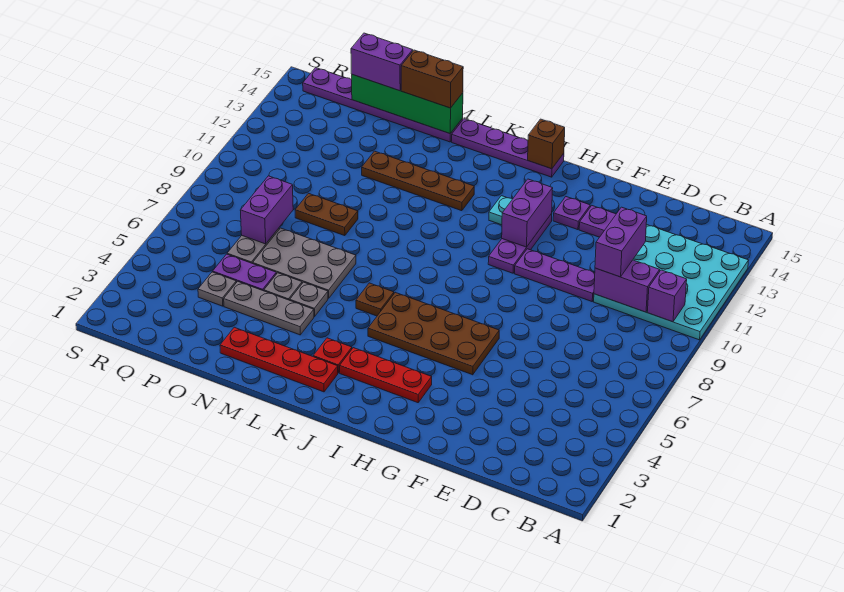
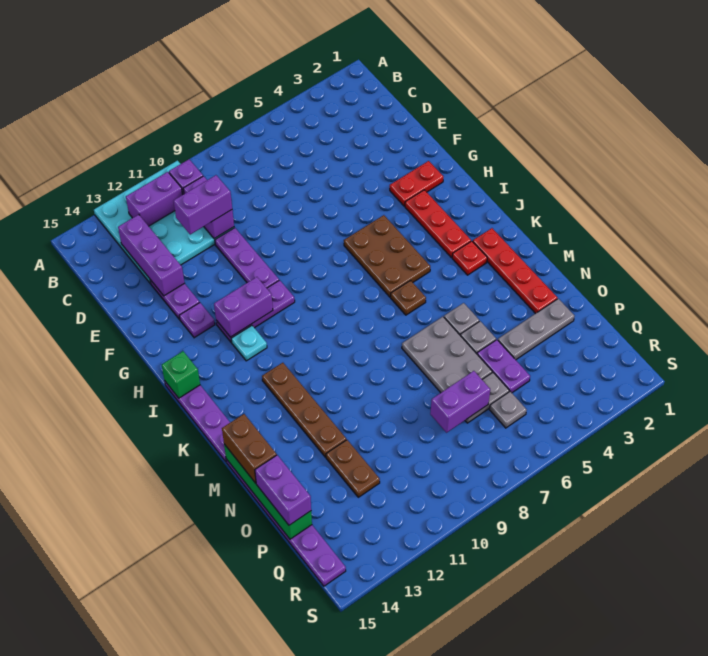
none -> purple brick B11:B12 level 2
none -> purple brick C13:E13 level 2
none -> red plate G2:G3 level 1
brown plate G5:J6 level 1 -> brown plate H5:J6 level 1
brown brick I15 level 2 -> green brick I15 level 2
grey plate M4:O4 level 1 -> grey plate O2:O4 level 1
brown plate N9:O9 level 1 -> brown plate O12:P12 level 1
grey plate P4 level 1 -> grey plate Q6 level 1

